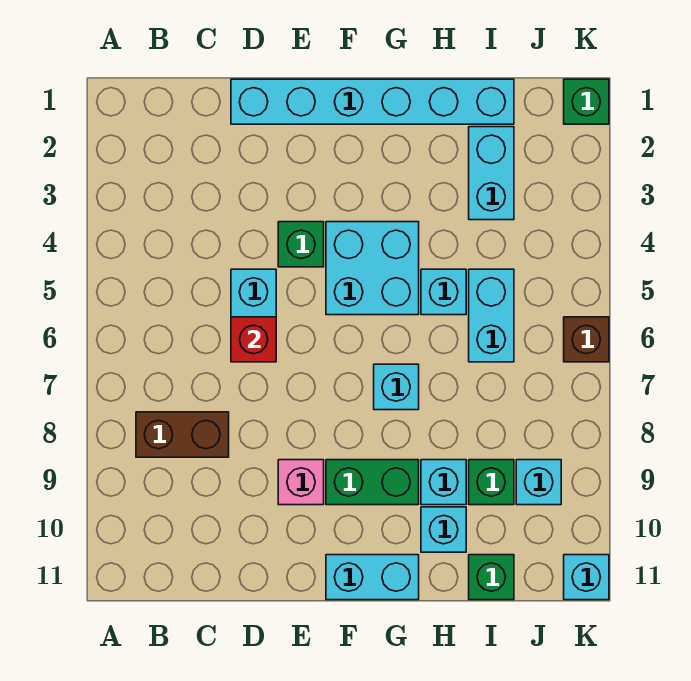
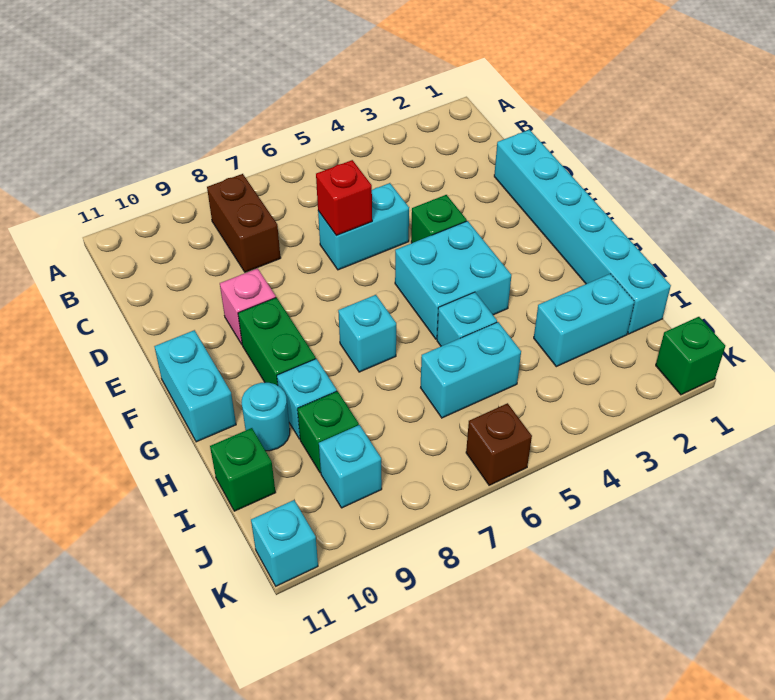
cyan brick H10 level 1 -> cyan round brick H10 level 1

